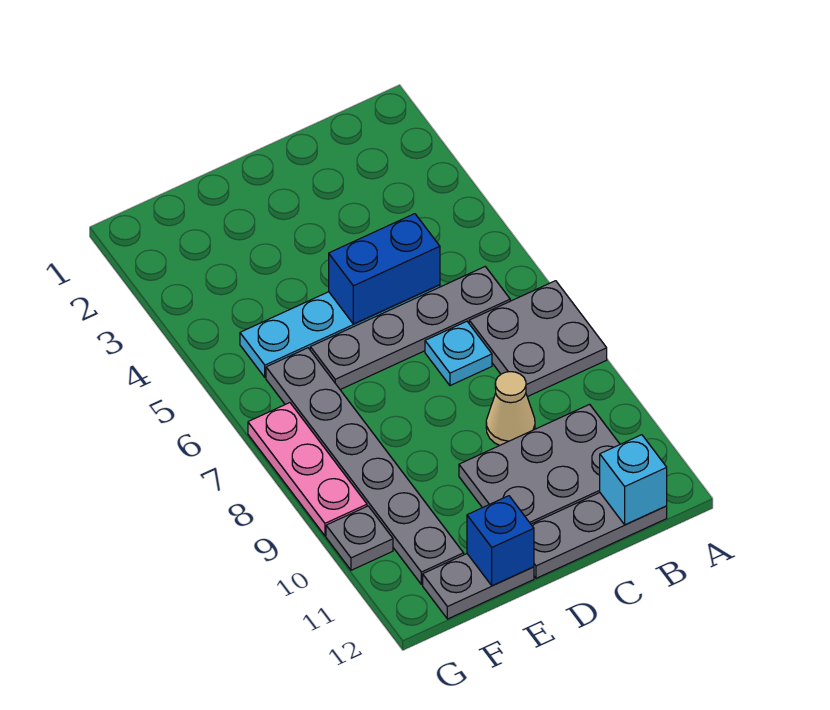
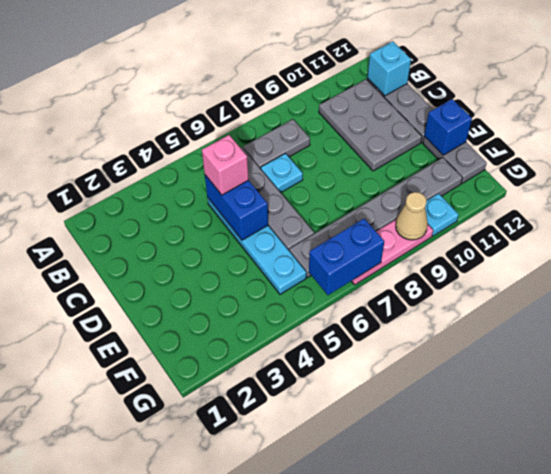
grey plate A7:B8 level 1 -> grey plate B7:B8 level 1
none -> pink brick C5 level 3
tan cone C9 level 1 -> tan cone G9 level 2
none -> blue brick G6:G7 level 2
grey plate G10 level 1 -> cyan plate G10 level 1

